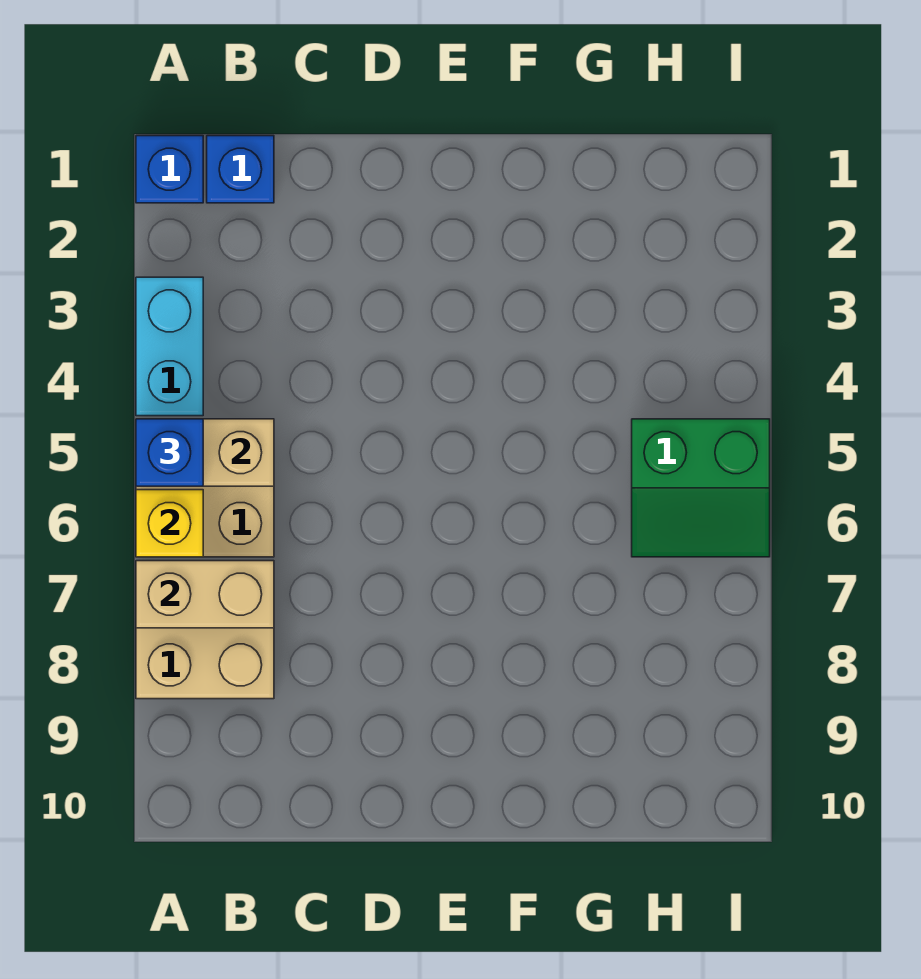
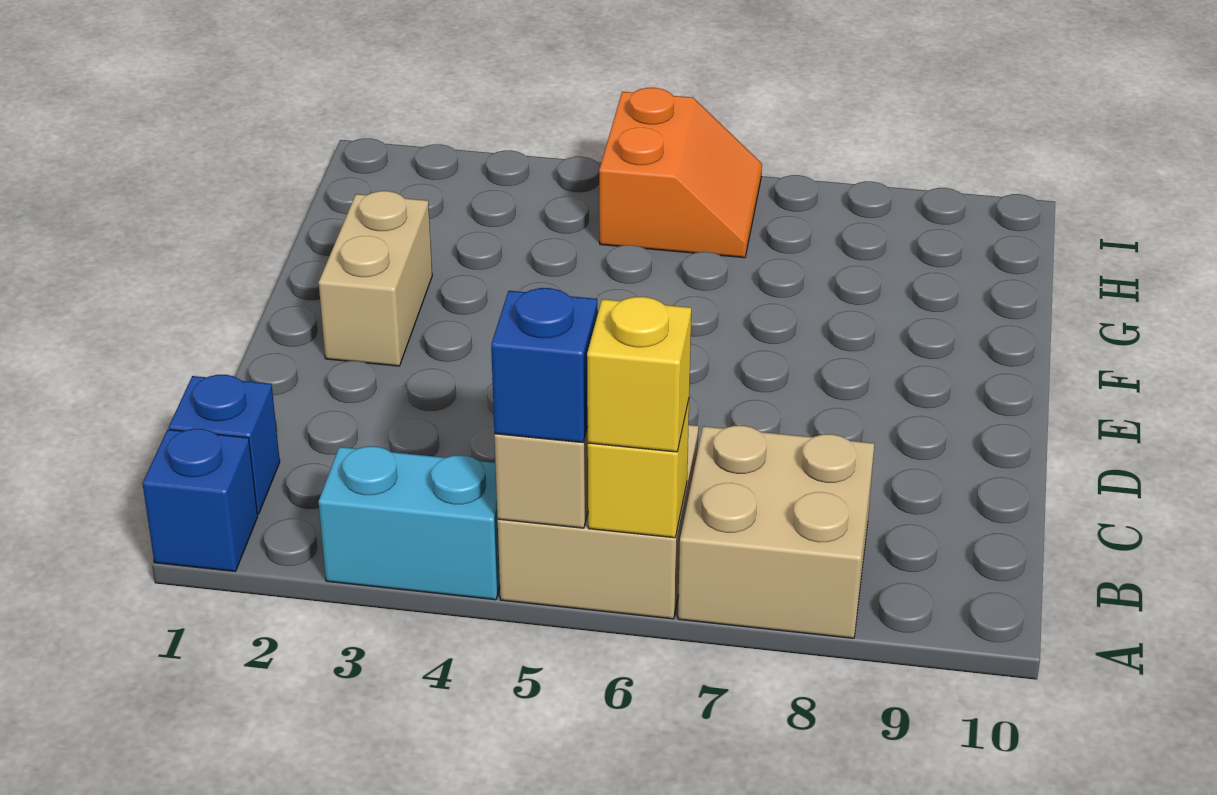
none -> yellow brick A6 level 3
tan brick A7:B7 level 2 -> tan brick E2:F2 level 1
green slope H5:I6 level 1 top 5 -> orange slope H5:I6 level 1 top 5

